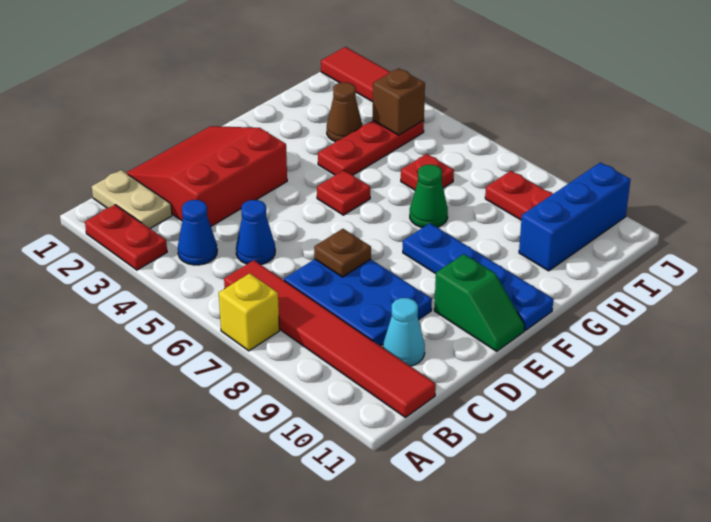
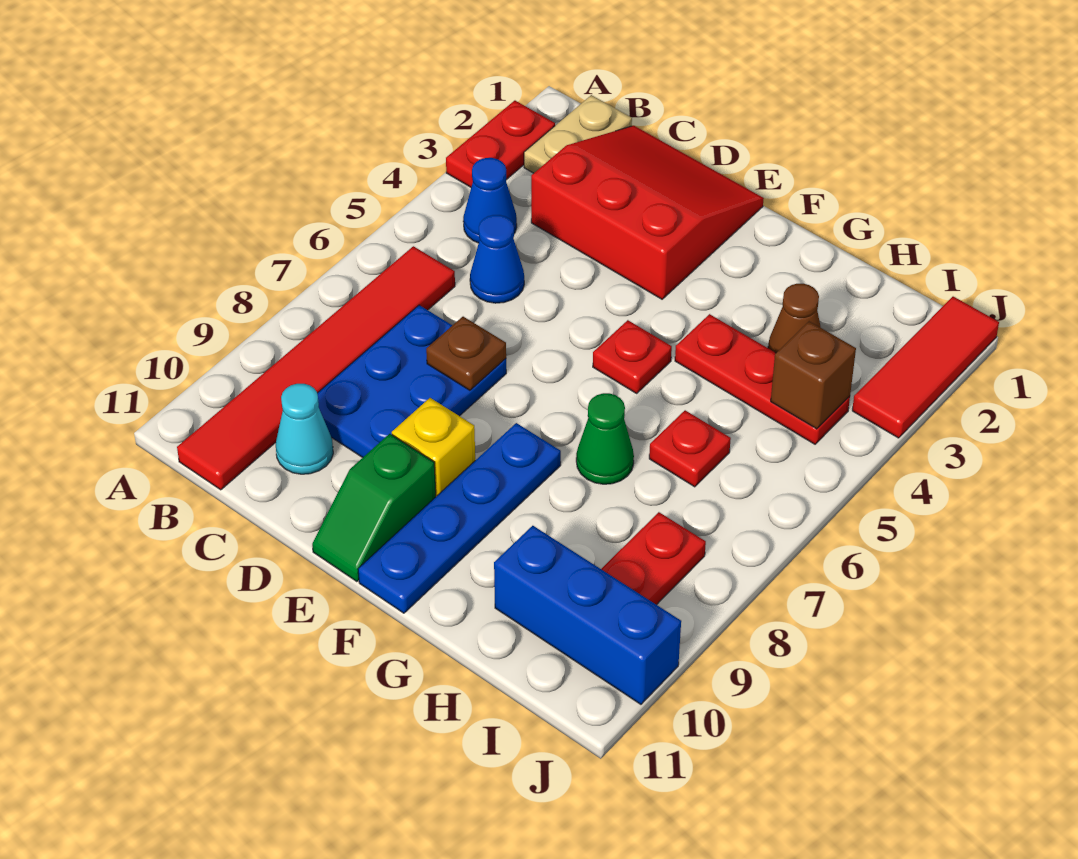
yellow brick A7 level 1 -> yellow brick E9 level 1

